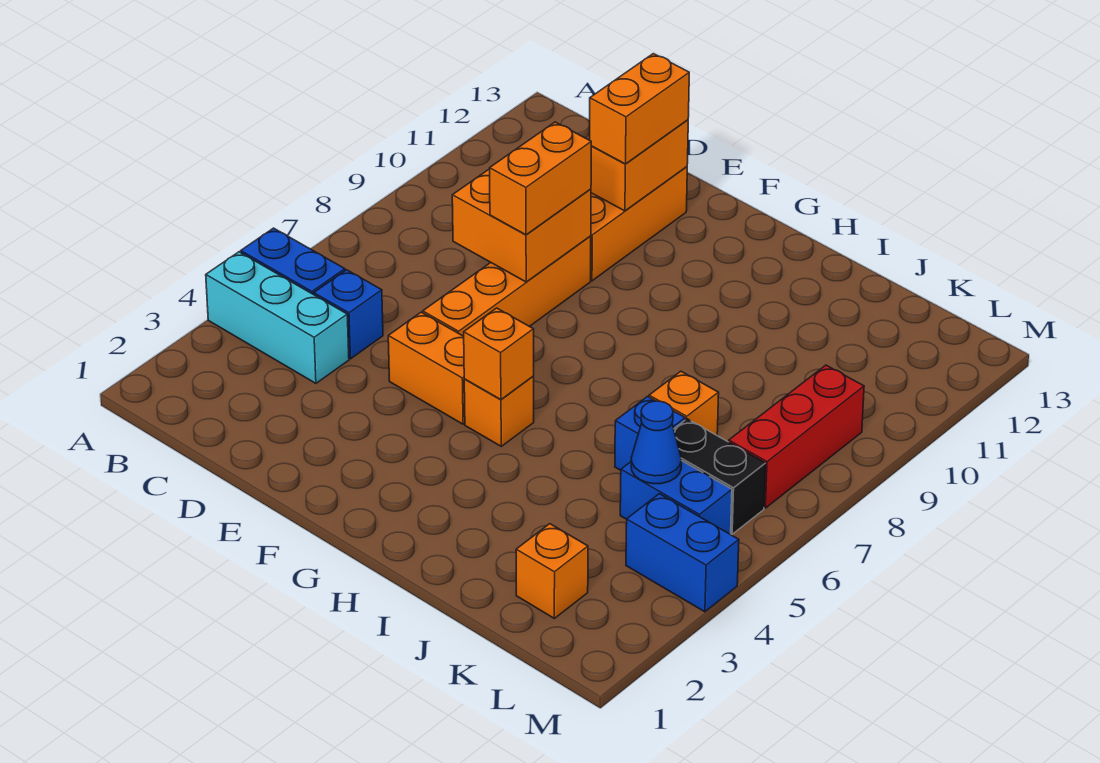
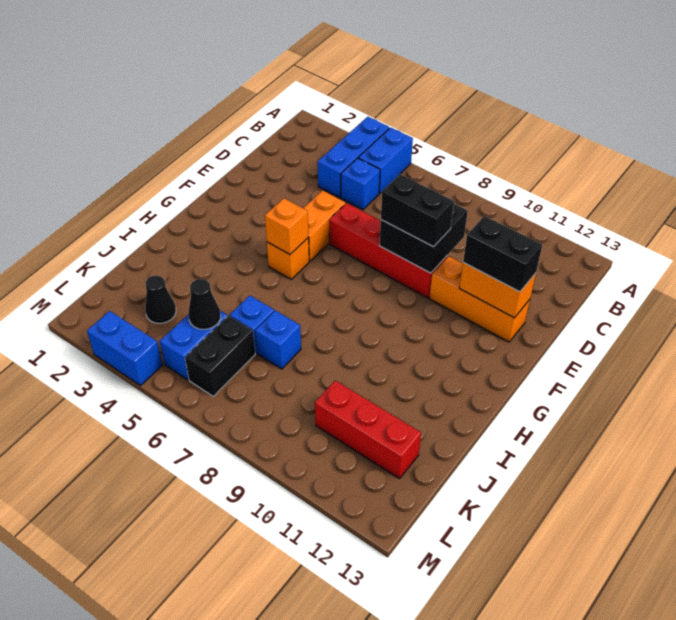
cyan brick A4:C4 level 1 -> blue brick A4:C4 level 1
orange brick D8:E9 level 2 -> black brick D8:E9 level 2
orange brick E6:E9 level 1 -> red brick E6:E9 level 1
orange brick E8:E9 level 3 -> black brick E8:E9 level 3
orange brick E11:E12 level 3 -> black brick E11:E12 level 3
orange brick J7 level 1 -> blue brick J7 level 1
orange brick K2 level 1 -> none
none -> black cone K3 level 1
blue cone K5 level 2 -> black cone K5 level 2
blue brick L4:M4 level 1 -> blue brick M3:M4 level 1
red brick L7:L9 level 1 -> red brick K10:K12 level 1

